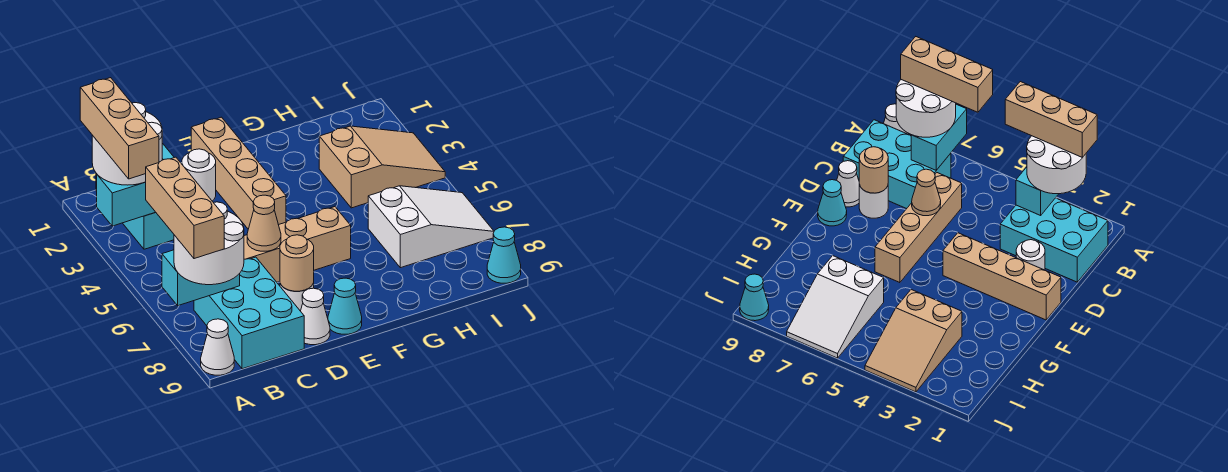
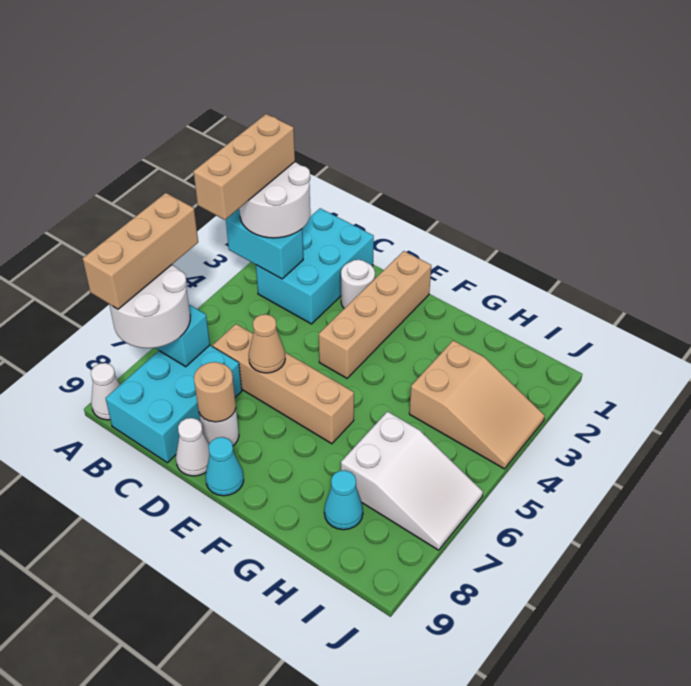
cyan cone J9 level 1 -> cyan cone H8 level 1

